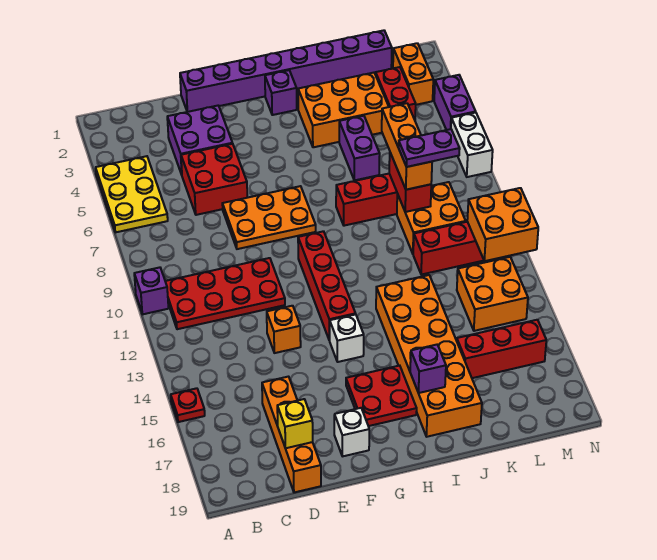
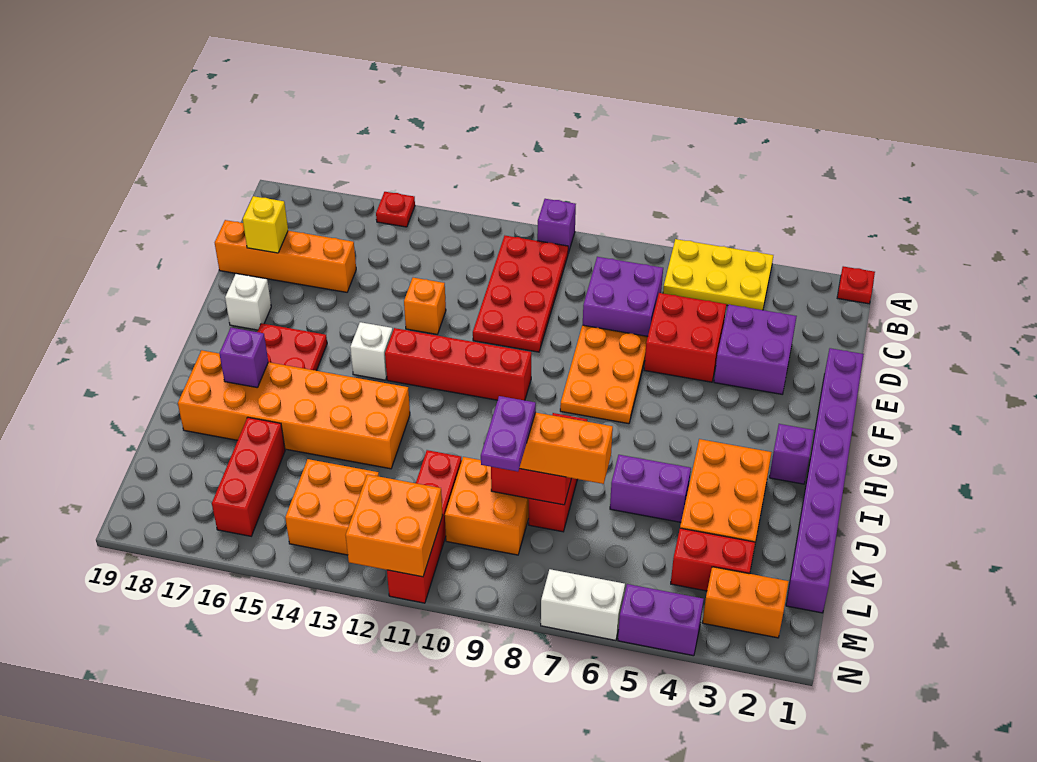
none -> red plate A1 level 1
none -> purple brick C7:D8 level 1

